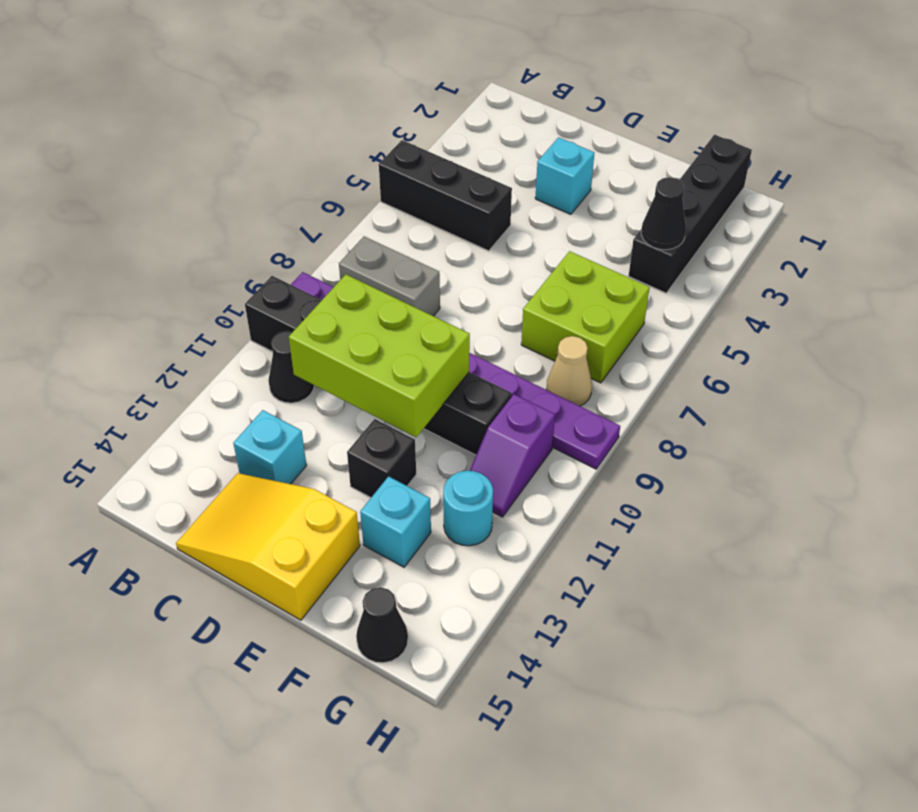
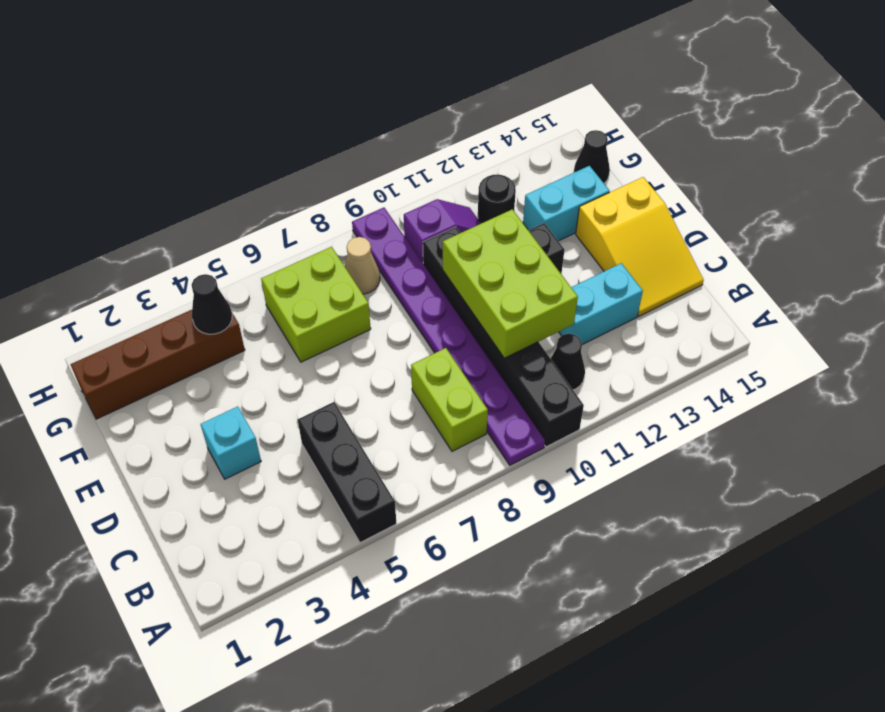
grey brick B8:C8 level 1 -> lime brick B8:C8 level 1
cyan brick C13 level 1 -> cyan brick C12:C13 level 1
cyan brick F13 level 1 -> cyan brick F13:F14 level 1
black brick G1:G4 level 1 -> brown brick G1:G4 level 1
cyan round brick G12 level 1 -> black round brick G12 level 1

